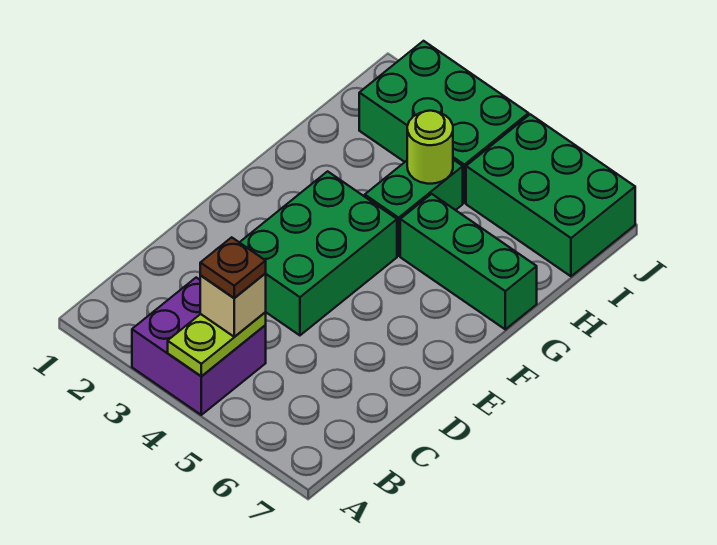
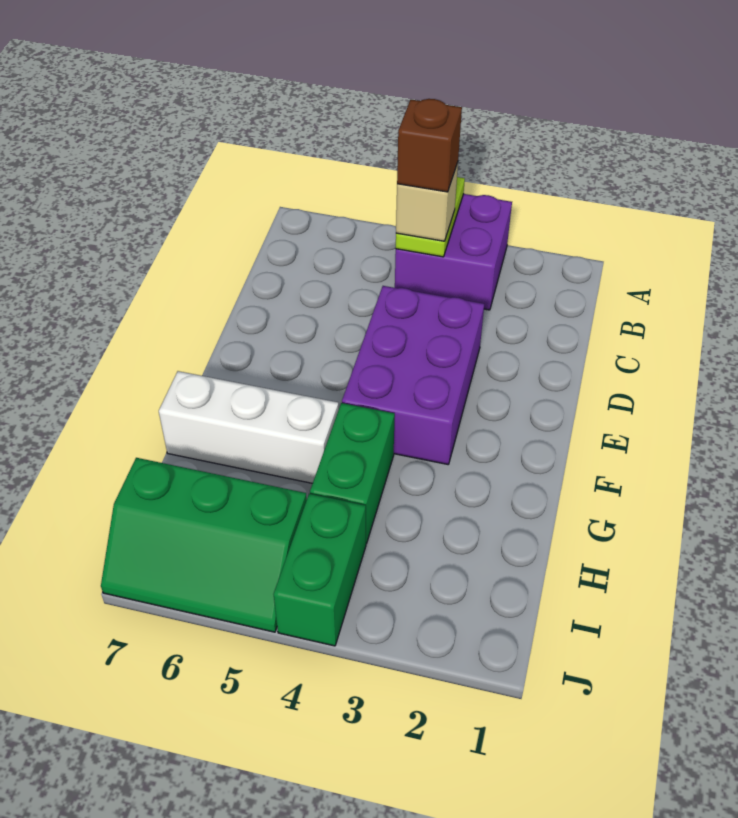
brown plate B4 level 4 -> brown brick B4 level 4
green brick D3:F4 level 1 -> purple brick D3:F4 level 1
green brick G5:G7 level 1 -> white brick G5:G7 level 1
lime round brick H4 level 2 -> none
green brick I2:J4 level 1 -> green brick I4:J4 level 1
green brick I5:J7 level 1 -> green slope I5:J7 level 1 top I

